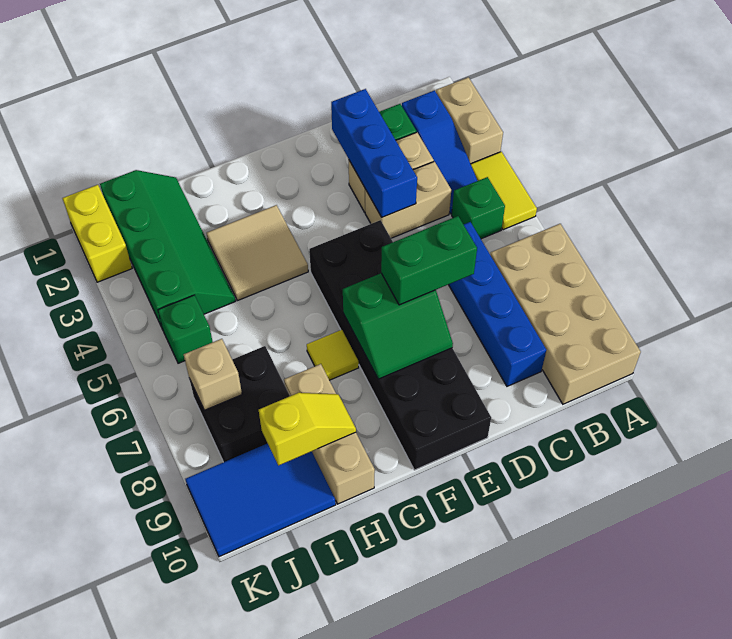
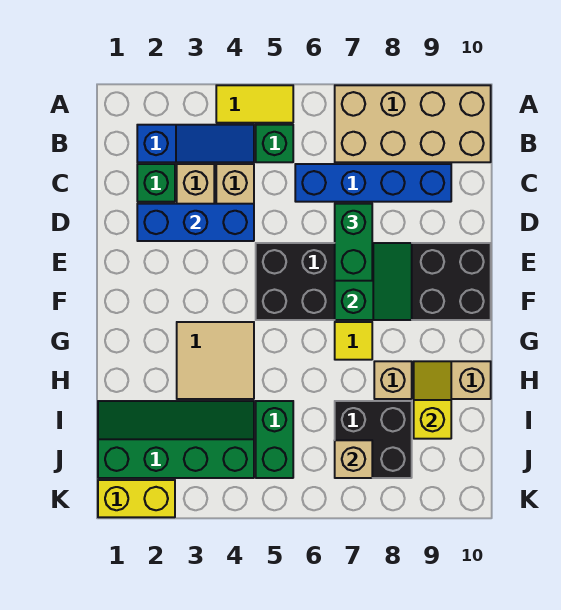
tan brick A2:A3 level 1 -> none
blue tile I9:K10 level 1 -> none
green brick J5 level 1 -> green brick I5:J5 level 1

